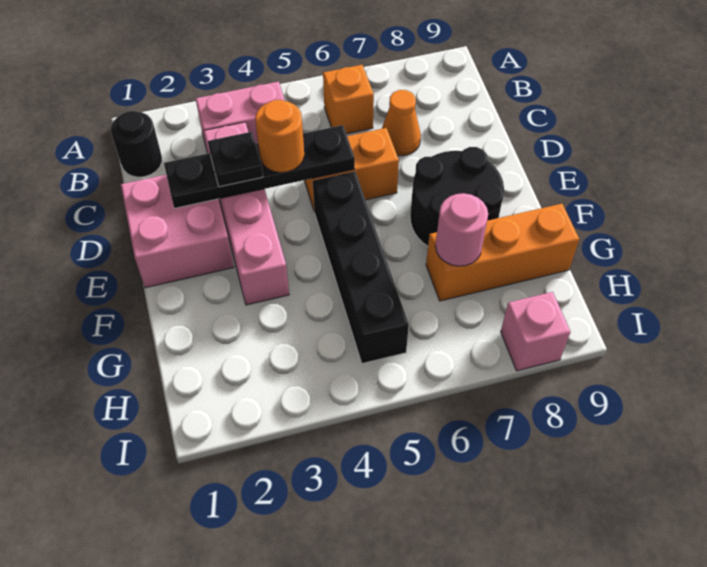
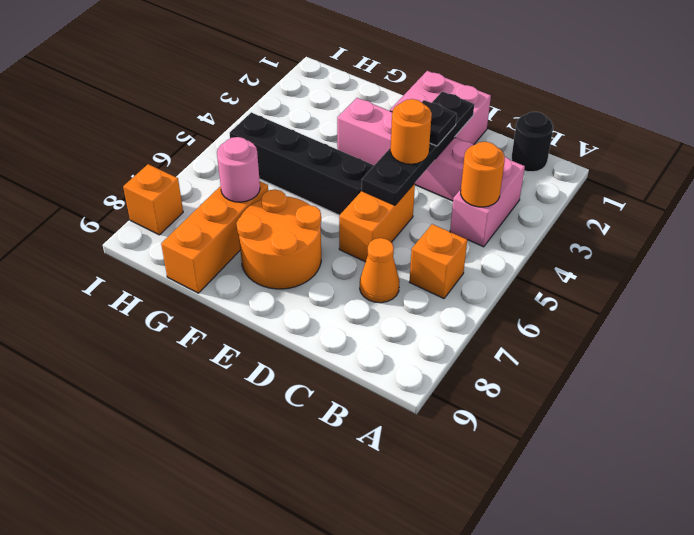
none -> orange round brick B4 level 2
black round brick E7:F8 level 1 -> orange round brick E7:F8 level 1
pink brick I8 level 1 -> orange brick I8 level 1

